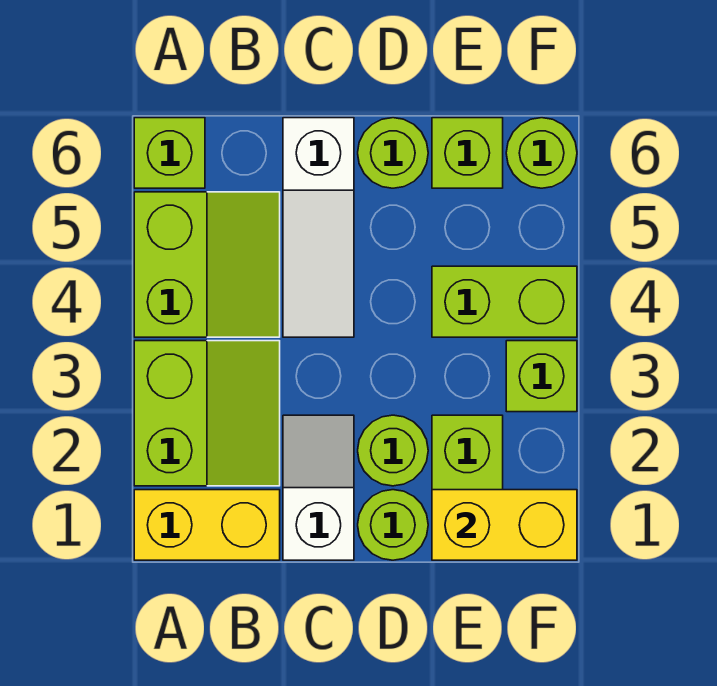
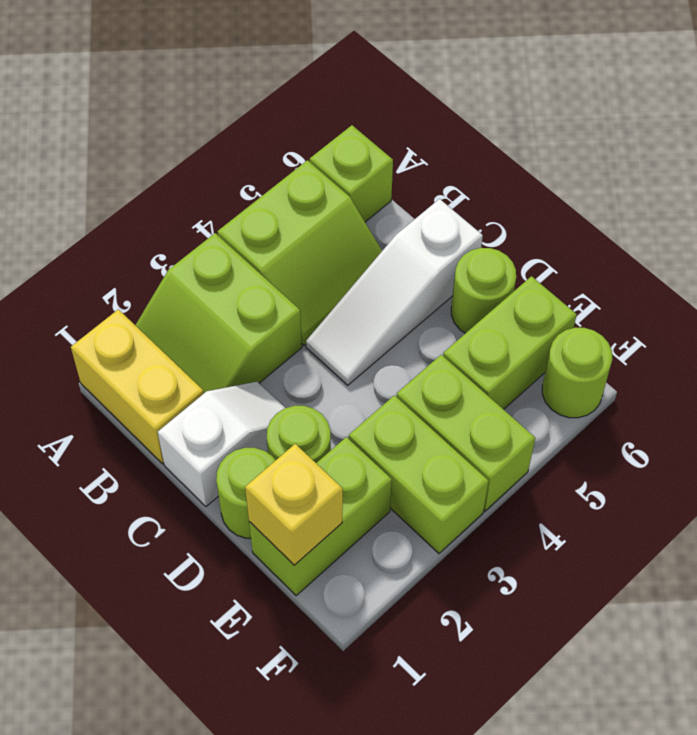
lime slope A2:B3 level 1 top A -> lime slope A2:B3 level 1 top 3
yellow brick E1:F1 level 2 -> yellow brick E1 level 2
lime brick E6 level 1 -> lime brick E5:E6 level 1
lime brick F3 level 1 -> lime brick E3:F3 level 1

